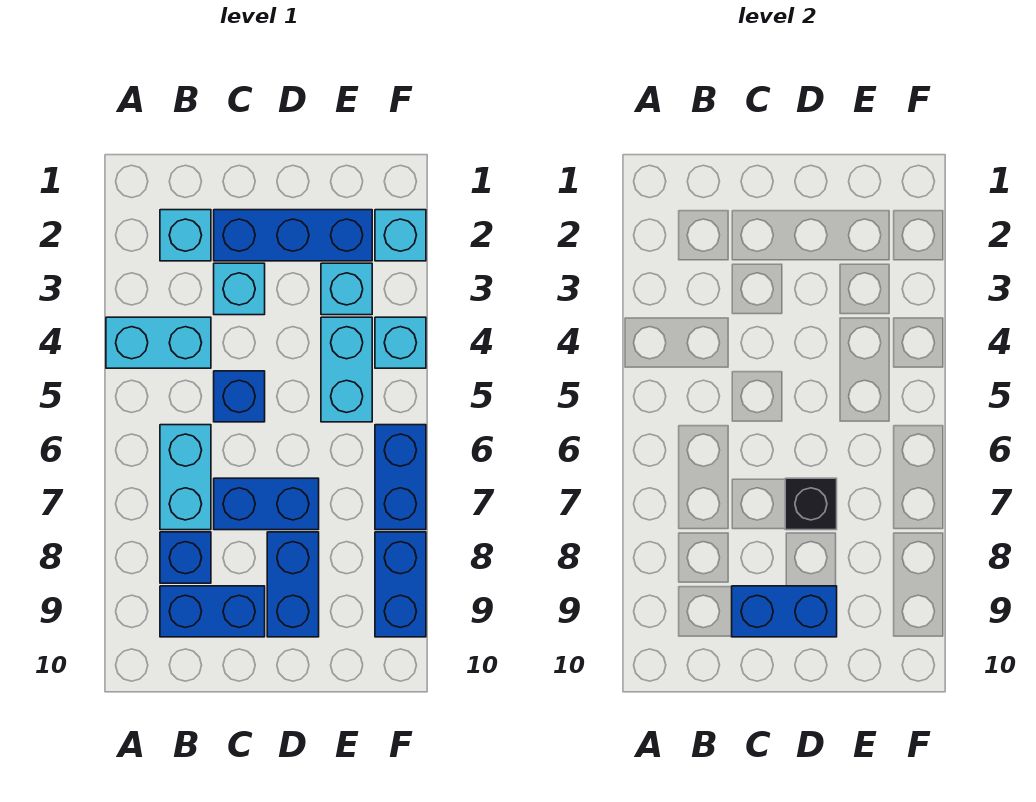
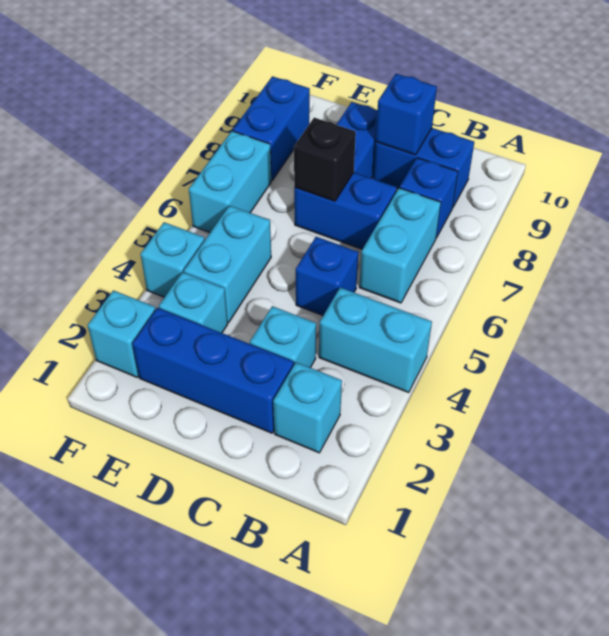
blue brick C9:D9 level 2 -> blue brick C9 level 2
blue brick F6:F7 level 1 -> cyan brick F6:F7 level 1

